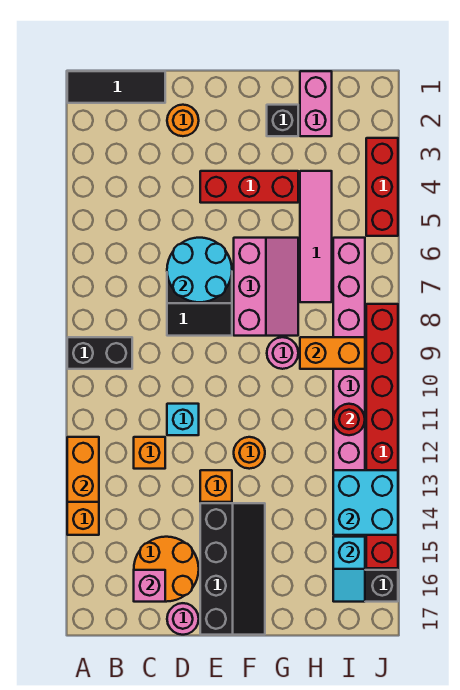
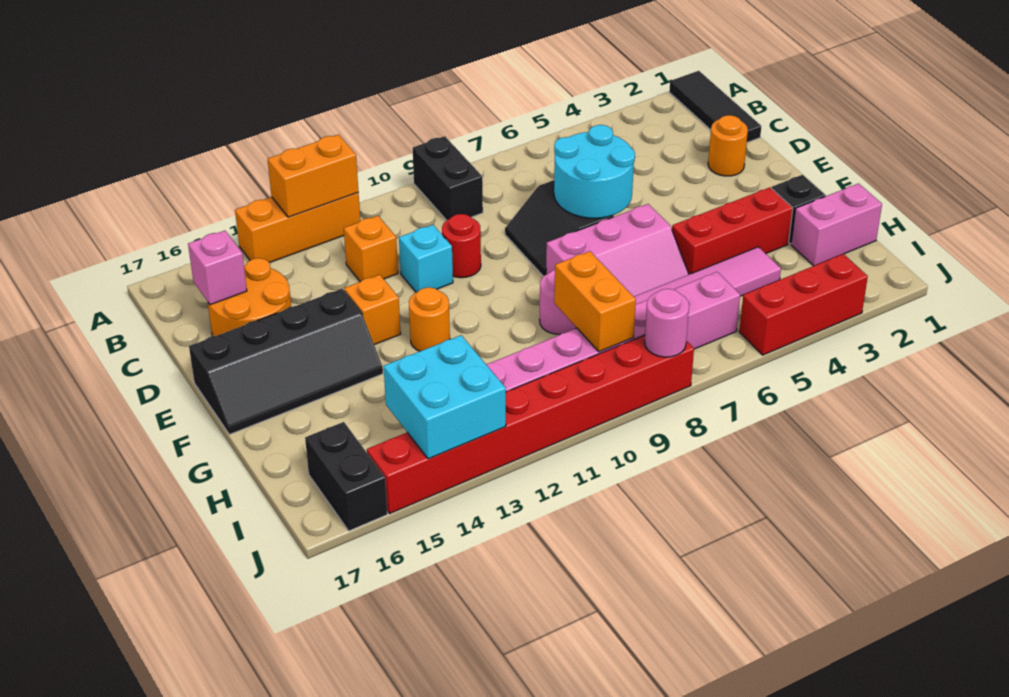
pink round brick D17 level 1 -> pink round brick J8 level 2
red brick E4:G4 level 1 -> red brick G3:G5 level 1
red round brick I11 level 2 -> red round brick D10 level 1
cyan slope I15:I16 level 2 top 15 -> none

